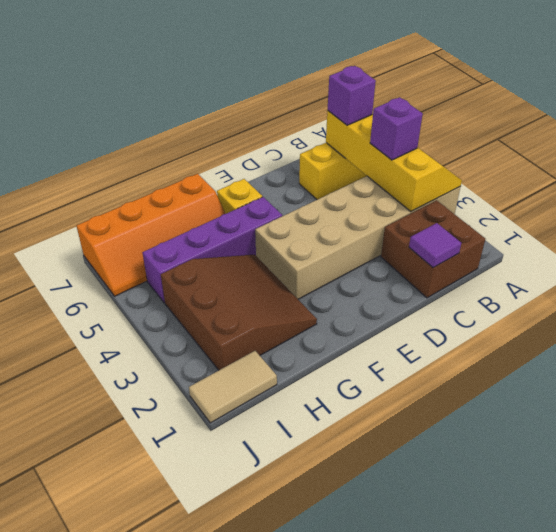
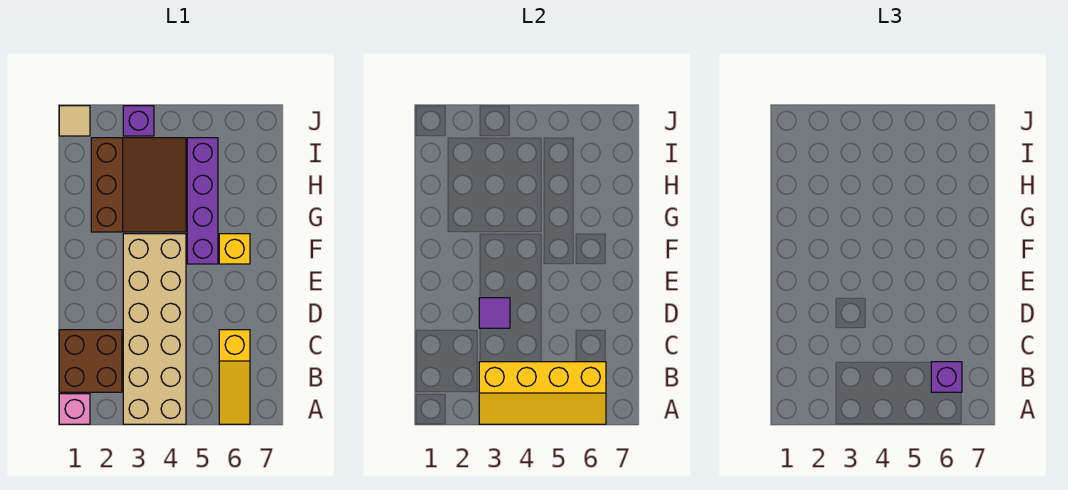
none -> pink brick A1 level 1
purple brick B4 level 3 -> purple brick J3 level 1
purple tile C1 level 2 -> purple tile D3 level 2
brown slope G2:I4 level 1 top I -> brown slope G2:I4 level 1 top 2
orange slope G6:J7 level 1 top 7 -> none
tan tile I1:J1 level 1 -> tan tile J1 level 1

